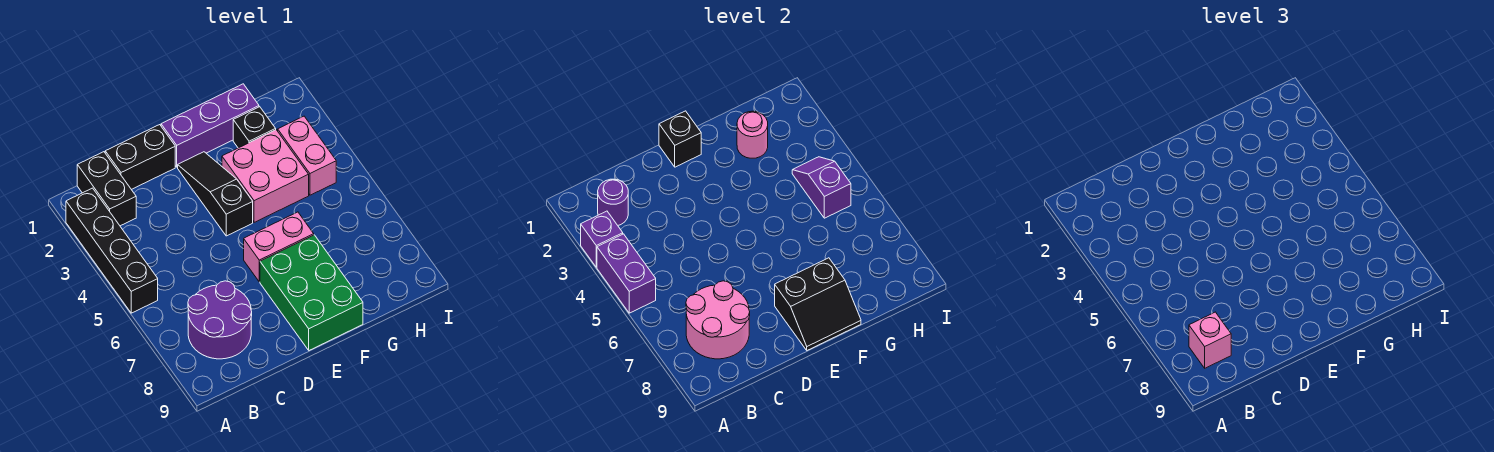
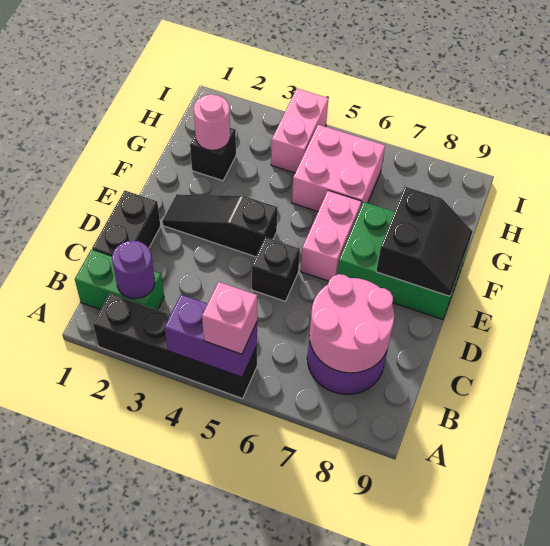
purple brick A3 level 2 -> none
black brick B1:B2 level 1 -> green brick B1:B2 level 1
pink brick B8 level 3 -> pink brick A5 level 3
purple brick E1:G1 level 1 -> none
black brick E1 level 2 -> black brick D5 level 1
pink brick F3:G4 level 1 -> pink brick G5:H6 level 1
pink brick H3:H4 level 1 -> pink brick H4:I4 level 1
purple slope H4:H5 level 2 top 5 -> none

